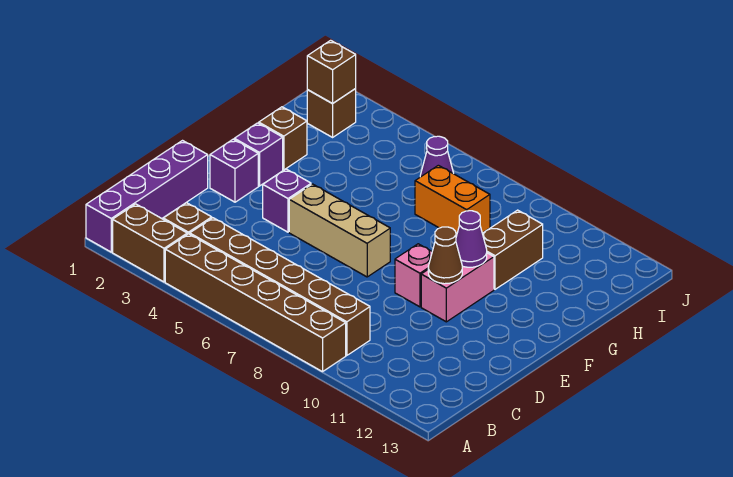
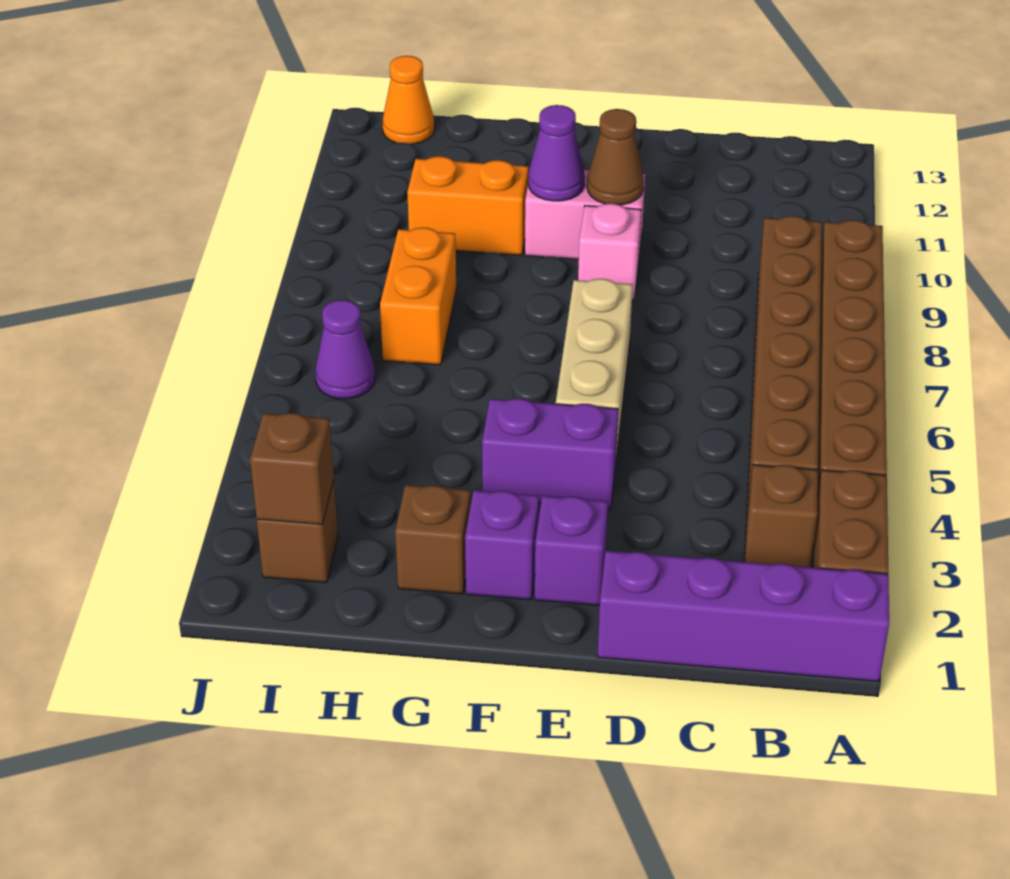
purple brick E4 level 1 -> purple brick E4:F4 level 1
brown brick G10:H10 level 1 -> orange brick G10:H10 level 1
none -> orange cone I13 level 1

